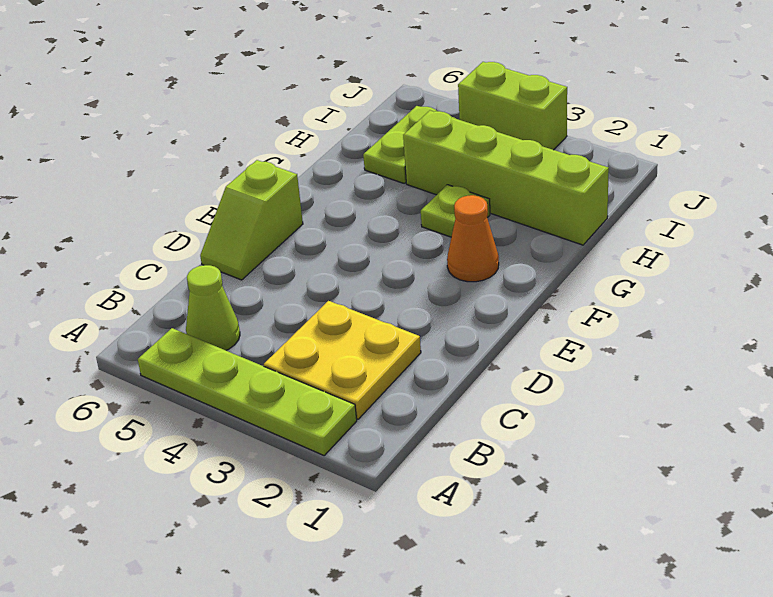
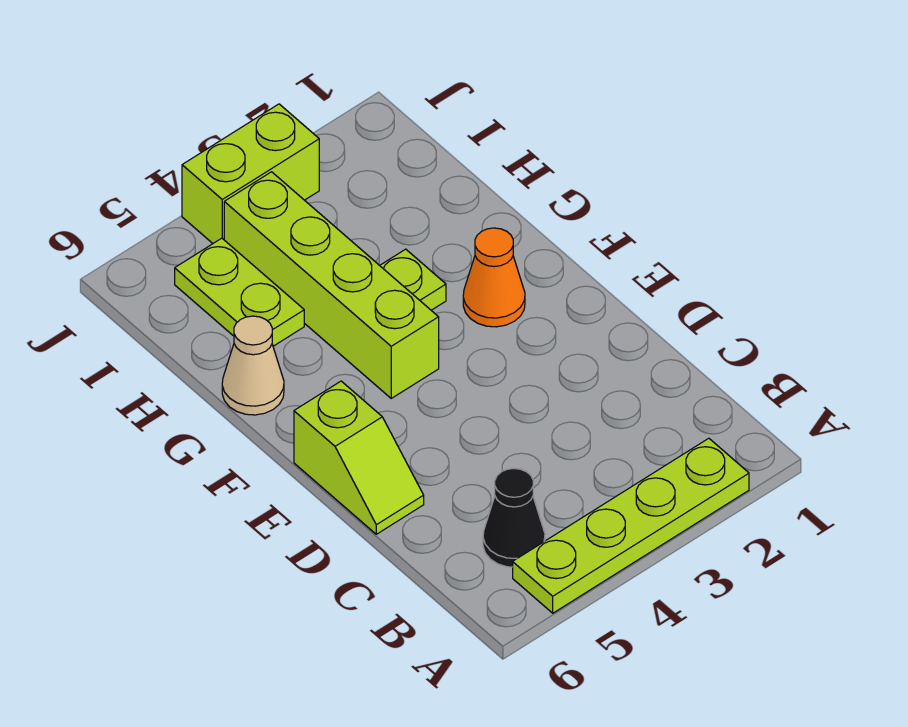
yellow plate B2:C3 level 1 -> none
lime cone B5 level 1 -> black cone B5 level 1
none -> tan cone G6 level 1
lime brick H1:H4 level 1 -> lime brick F4:I4 level 1

